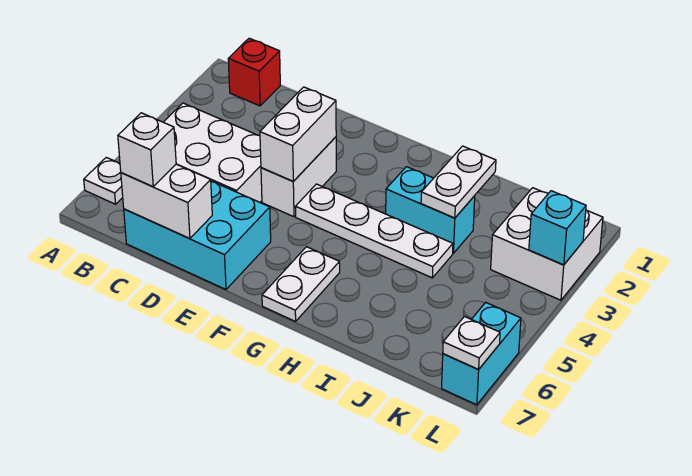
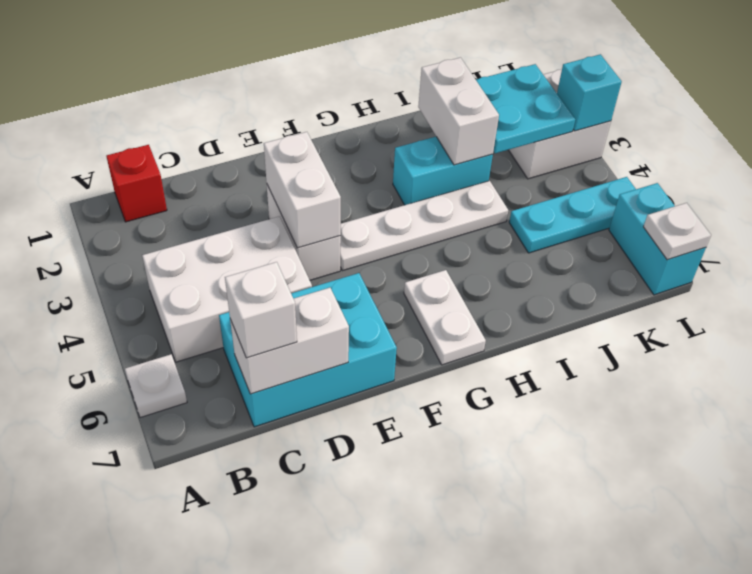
white plate I2:I3 level 2 -> white brick I2:I3 level 2
none -> cyan plate J2:K3 level 2
none -> cyan plate J5:L5 level 1

